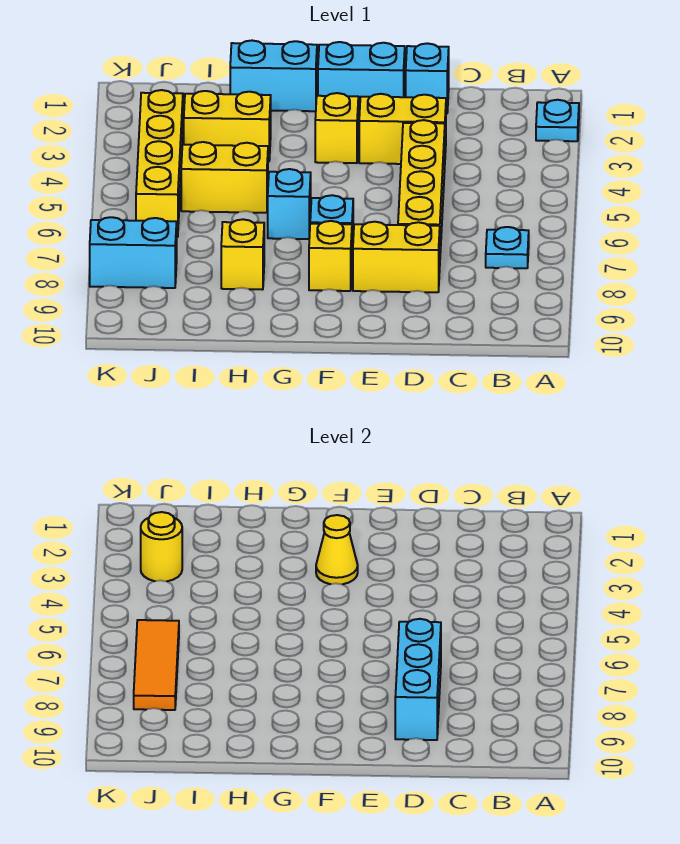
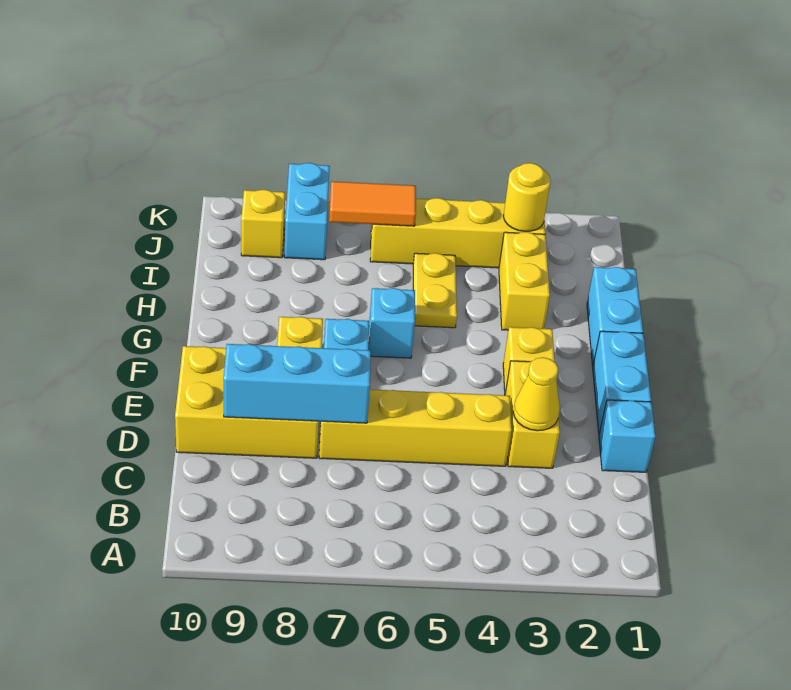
cyan plate A2 level 1 -> none
cyan plate B7 level 1 -> none
yellow brick D8:E8 level 1 -> yellow brick D8:E10 level 1
yellow cone F3 level 2 -> yellow cone D3 level 2
yellow brick H5:I5 level 1 -> yellow plate H5:I5 level 1
yellow brick H8 level 1 -> yellow brick J9 level 1
orange tile J6:J8 level 2 -> orange tile J6:J7 level 2

